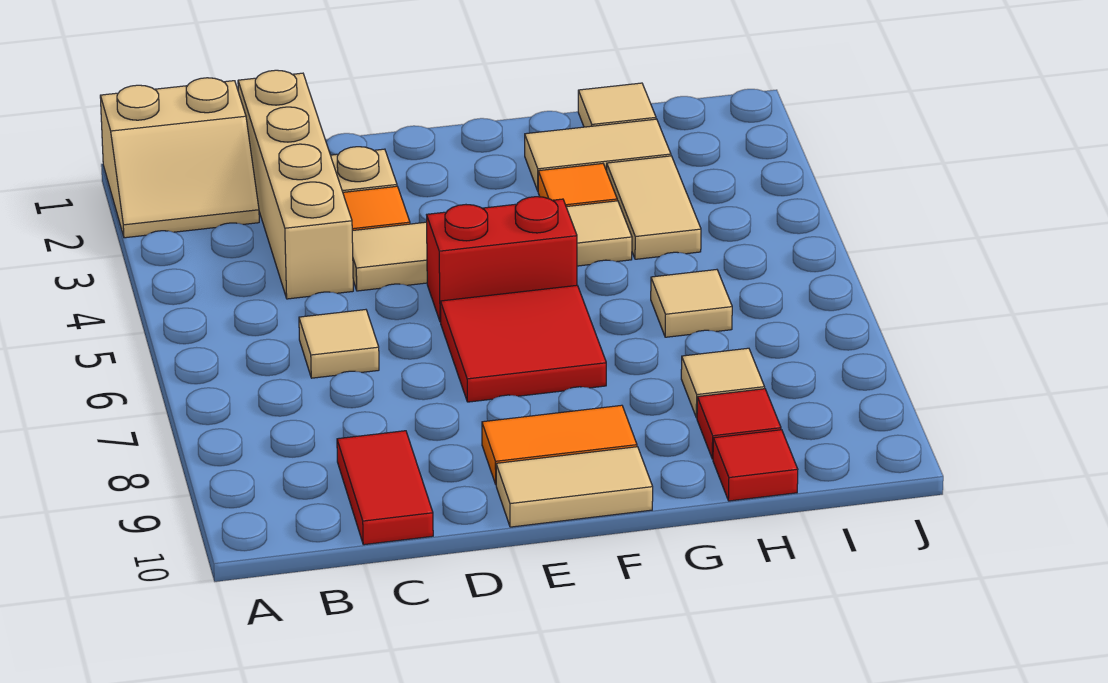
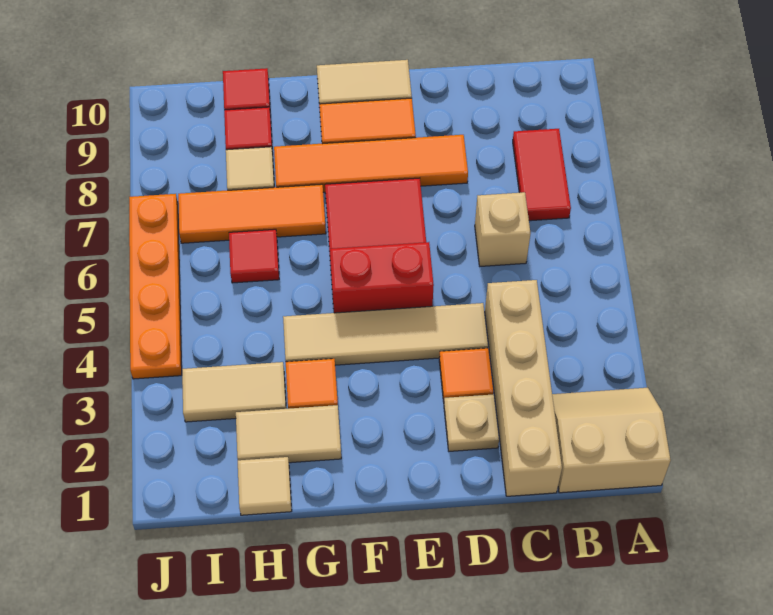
tan tile C6 level 1 -> tan brick C6 level 1
red tile C9:C10 level 1 -> red tile B7:B8 level 1
none -> orange tile D8:G8 level 1
none -> orange tile G7:I7 level 1
tan tile H3:H4 level 1 -> tan tile H3:I3 level 1
tan tile H6 level 1 -> red tile H6 level 1
none -> orange plate J4:J7 level 1

